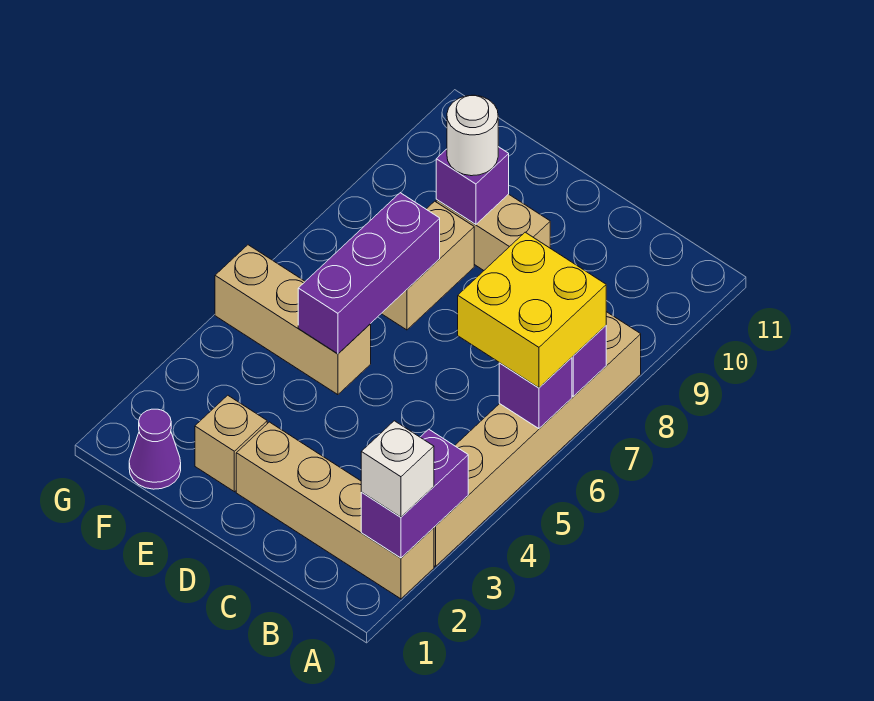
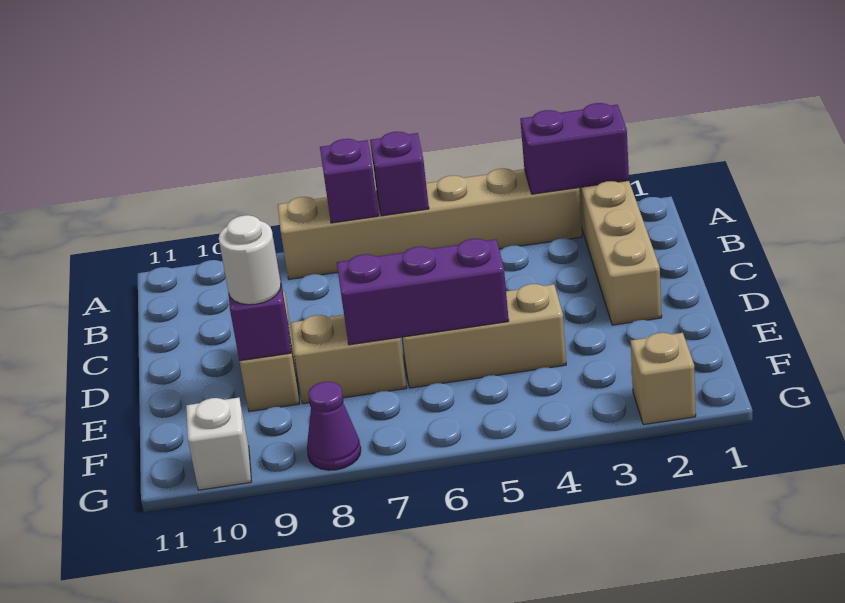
white brick A2 level 3 -> white brick G10 level 1
yellow brick A6:B7 level 3 -> none
tan brick E2 level 1 -> tan brick G2 level 1
tan brick E5:G5 level 1 -> tan brick E4:E6 level 1
purple cone F1 level 1 -> purple cone G8 level 1

